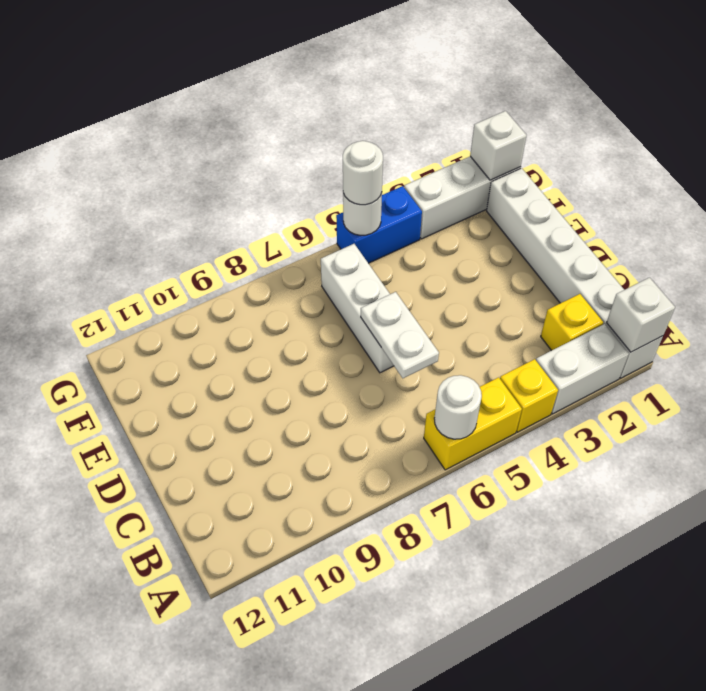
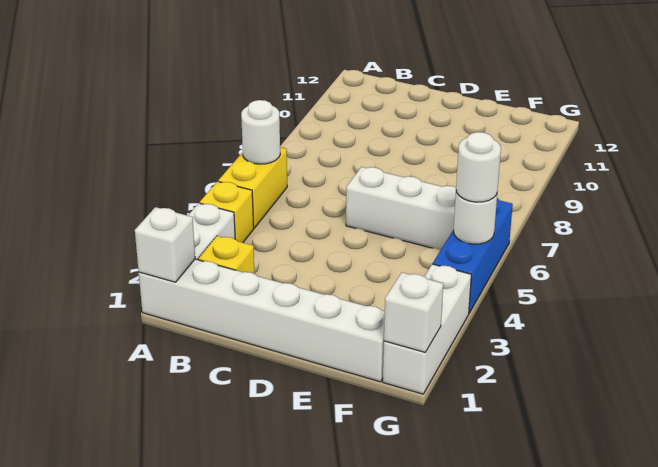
white plate C6:D6 level 2 -> none
blue brick G4:G5 level 1 -> blue brick G4:G6 level 1

